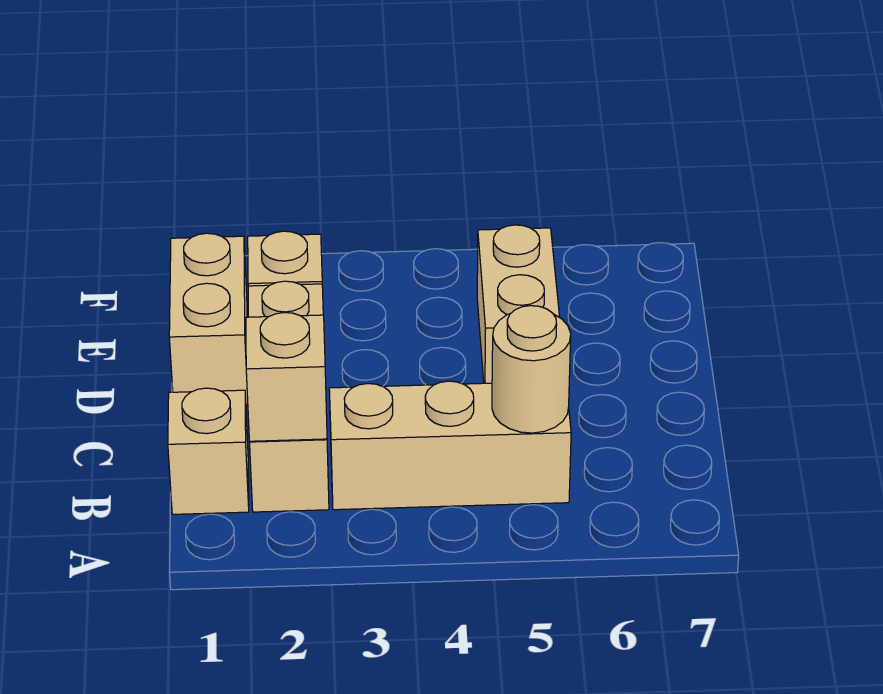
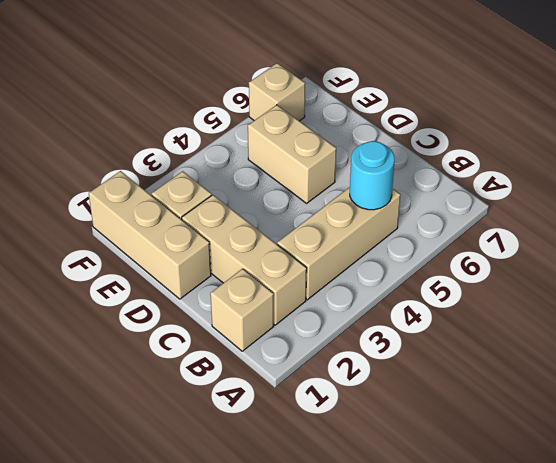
tan brick B2 level 2 -> tan brick F6 level 1
tan round brick B5 level 2 -> cyan round brick B5 level 2
tan brick D1:E1 level 1 -> tan brick D1:F1 level 1

